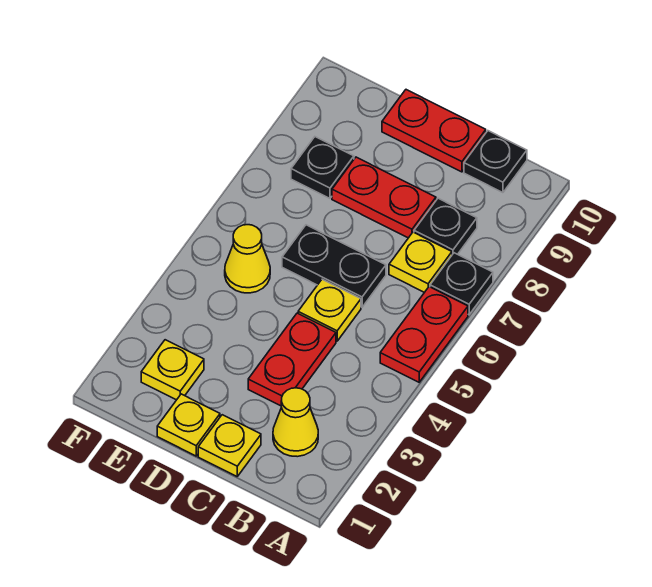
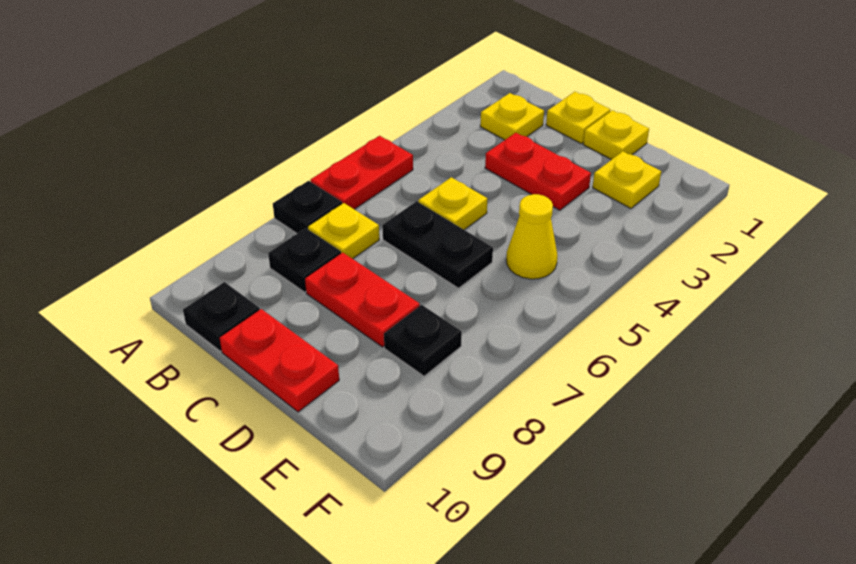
yellow cone B2 level 1 -> yellow plate B2 level 1
red plate C3:C4 level 1 -> red plate C3:D3 level 1

